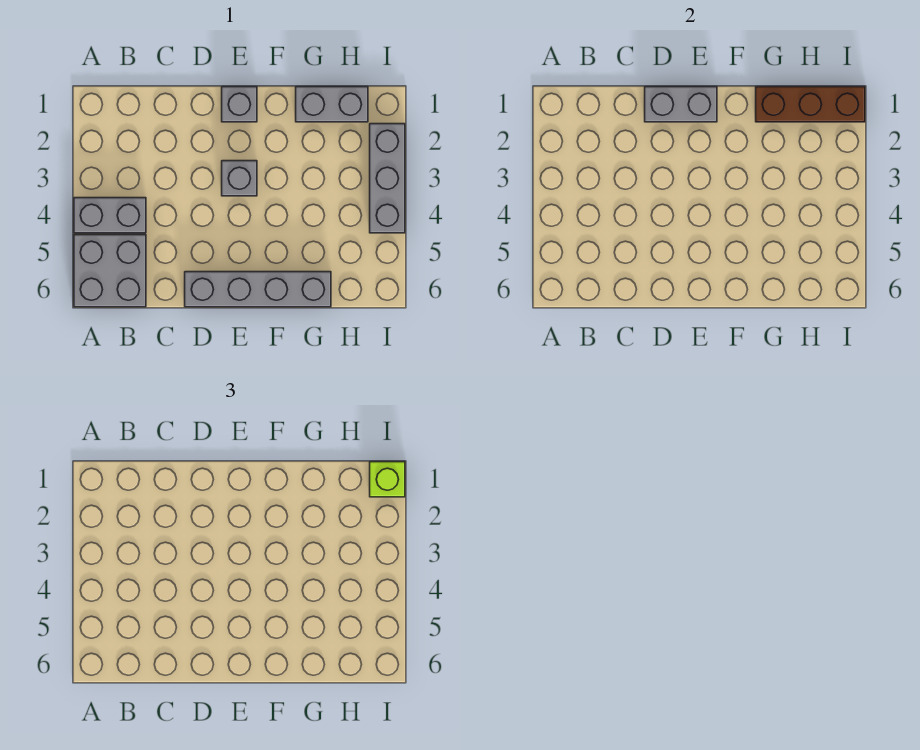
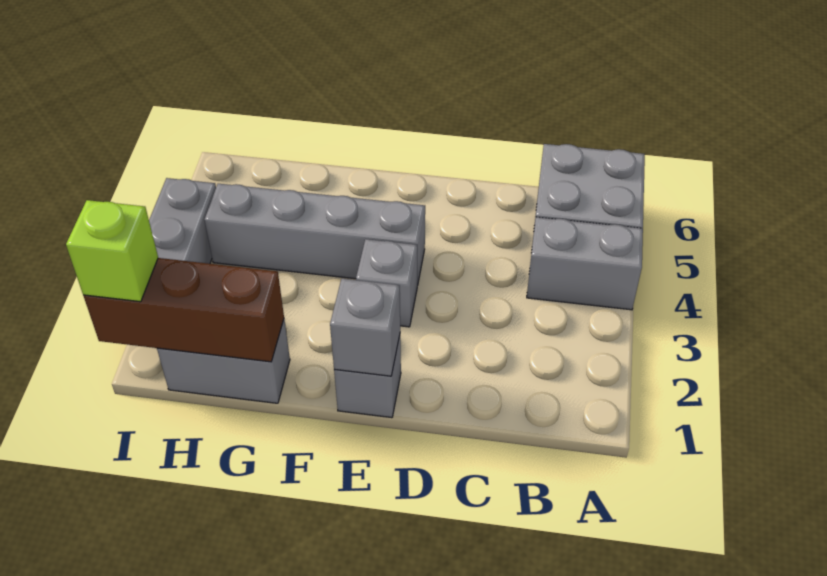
grey brick D1:E1 level 2 -> grey brick E1 level 2
grey brick D6:G6 level 1 -> grey brick E4:H4 level 1

